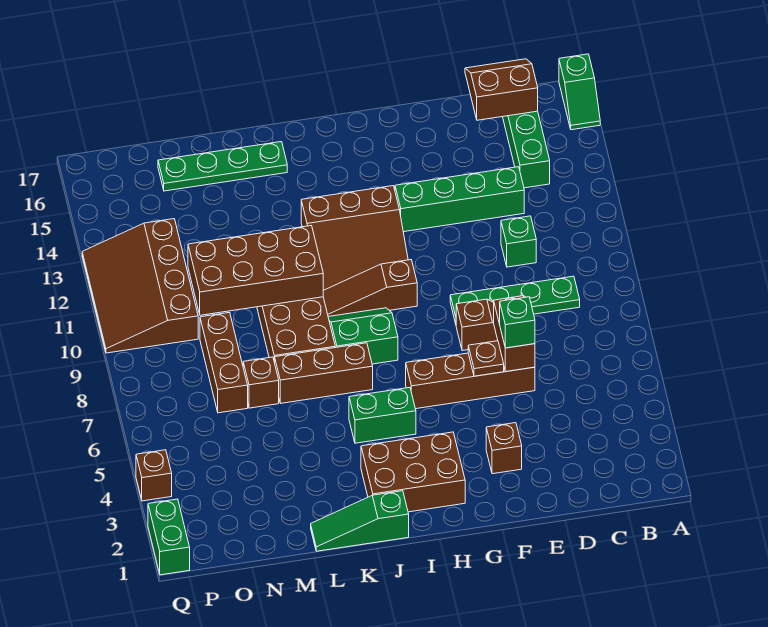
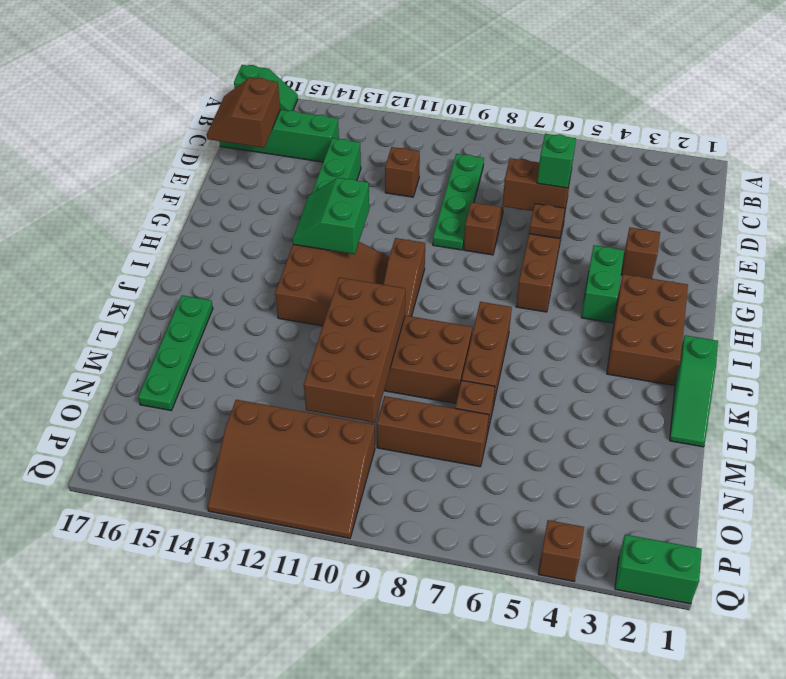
green brick D11 level 1 -> brown brick D11 level 1
green brick I5:J5 level 1 -> green brick G4:H4 level 1
green slope I8:J9 level 1 top 8 -> green slope G12:H13 level 2 top 12

